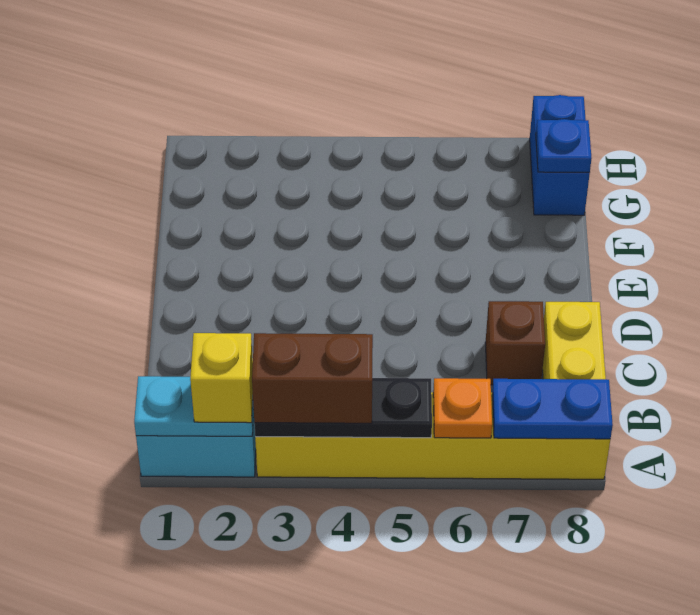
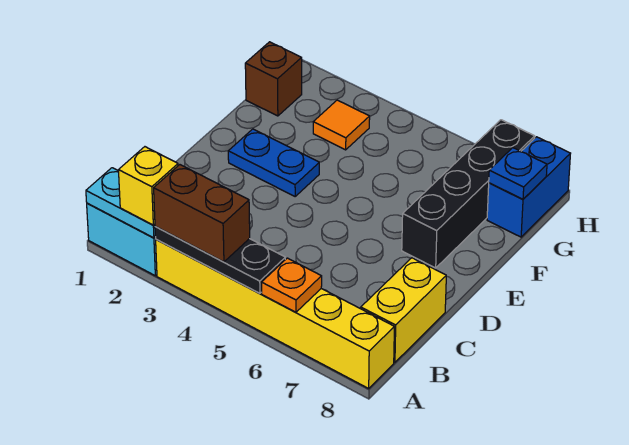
blue plate A7:A8 level 2 -> blue plate E2:E3 level 1
brown brick C7 level 1 -> brown brick G1 level 1
none -> black brick E7:H7 level 1
none -> orange tile G3 level 1

